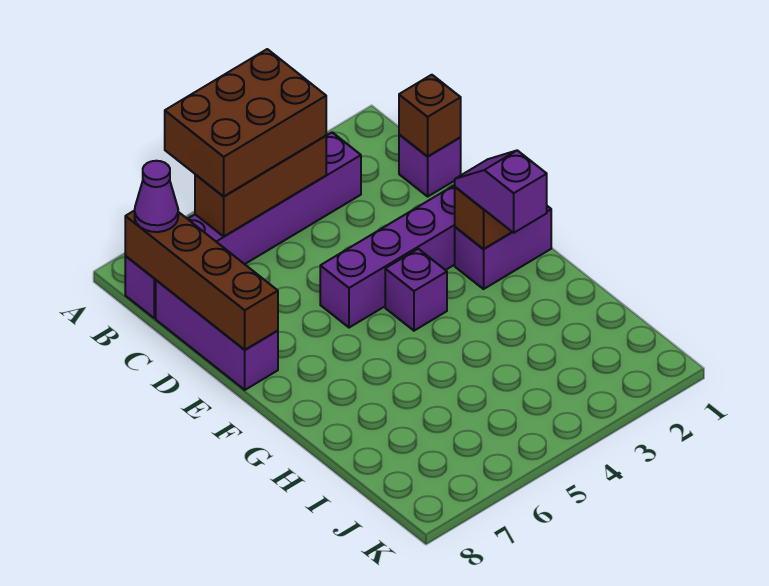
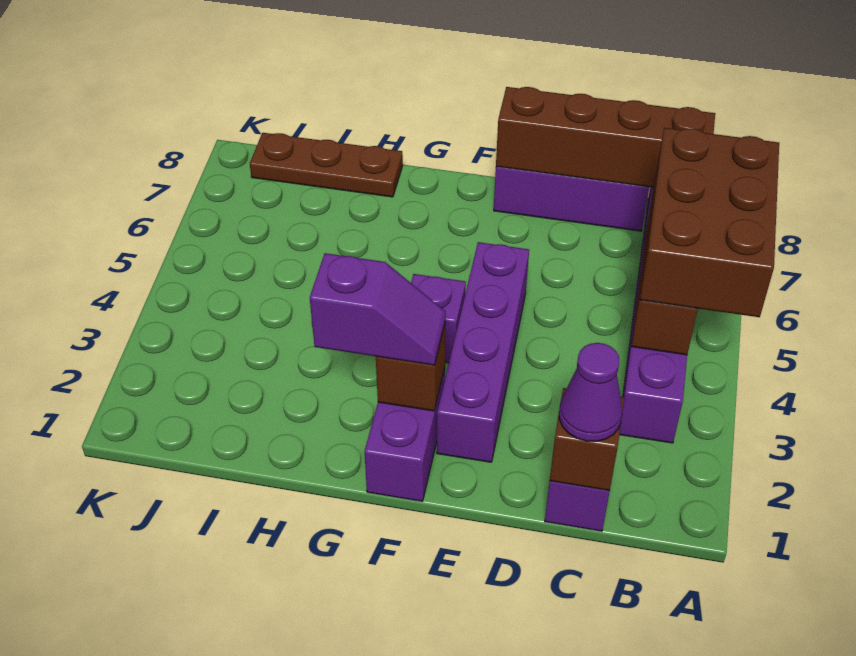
purple cone B8 level 3 -> purple cone C1 level 3
none -> brown plate H8:J8 level 1

